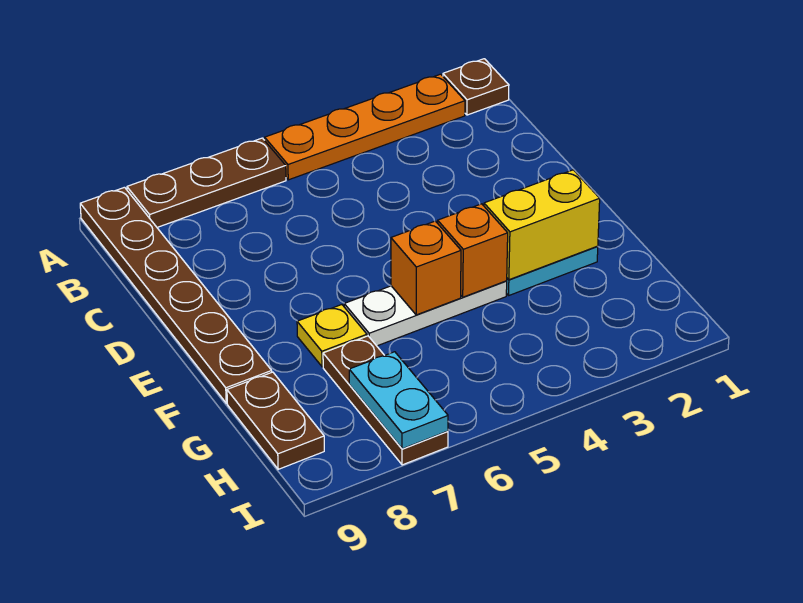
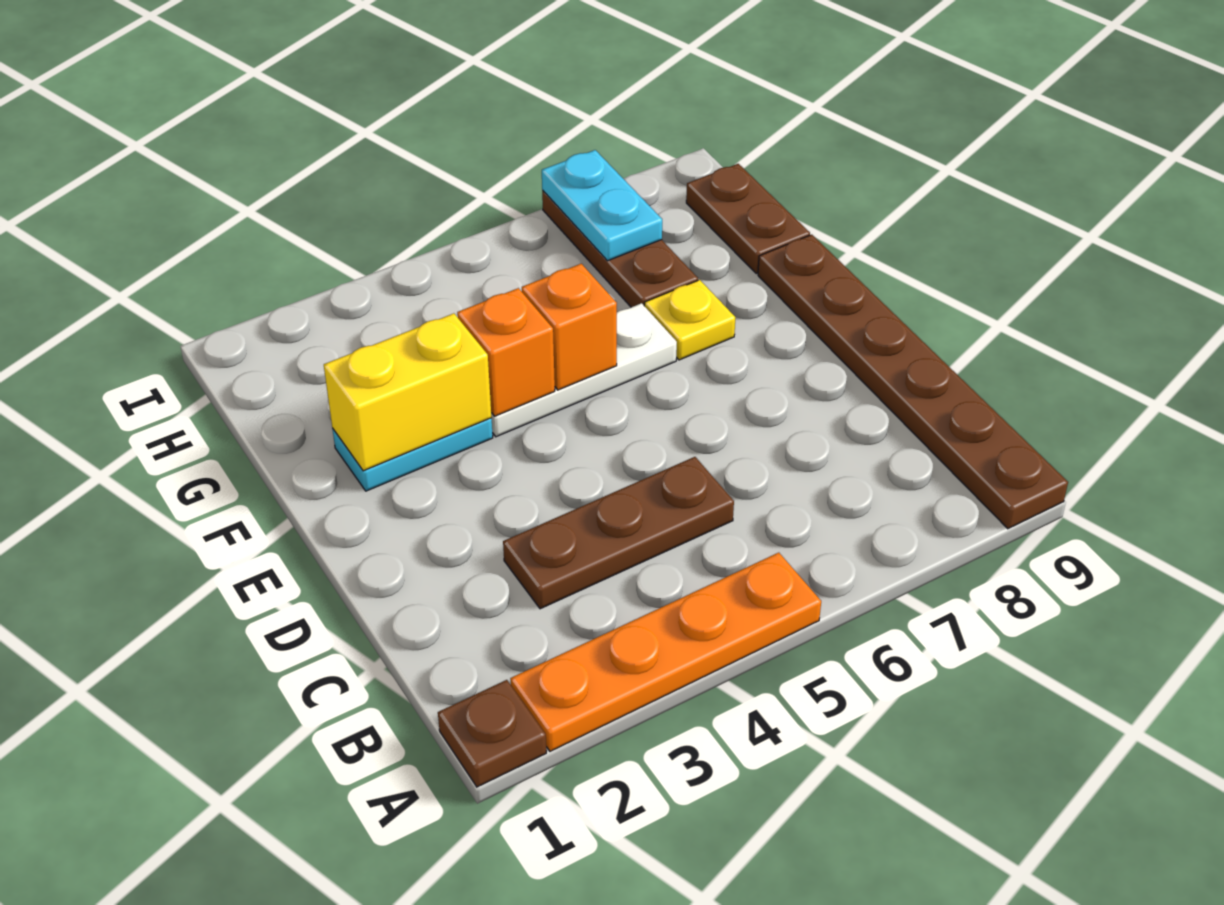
brown plate A6:A8 level 1 -> brown plate C3:C5 level 1

